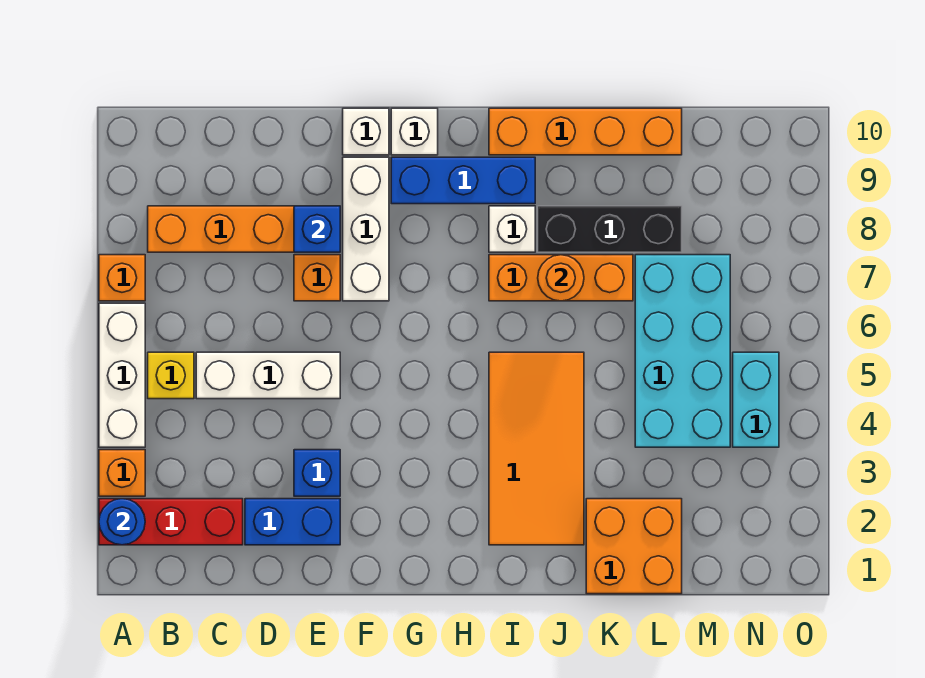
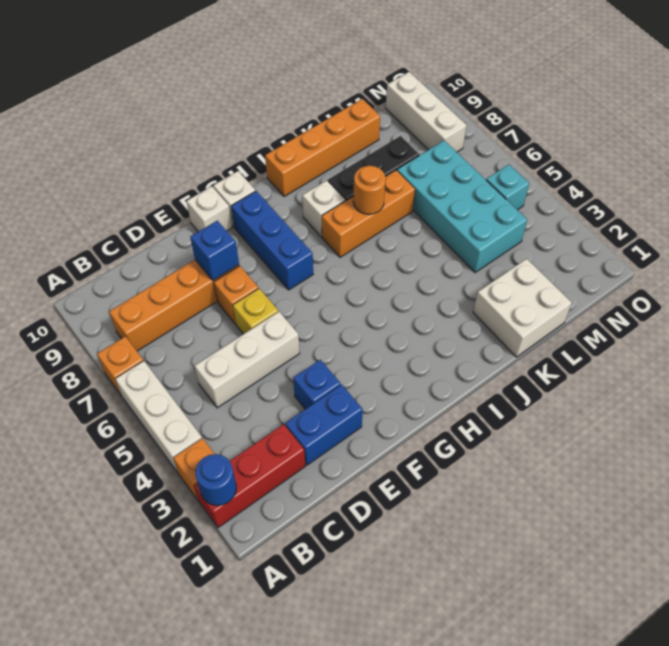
yellow brick B5 level 1 -> yellow brick E6 level 1
white brick F7:F9 level 1 -> white brick N8:N10 level 1
blue brick G9:I9 level 1 -> blue brick G7:G9 level 1
orange tile I2:J5 level 1 -> none
orange brick K1:L2 level 1 -> white brick K1:L2 level 1
cyan brick N4:N5 level 1 -> cyan brick N5 level 1

